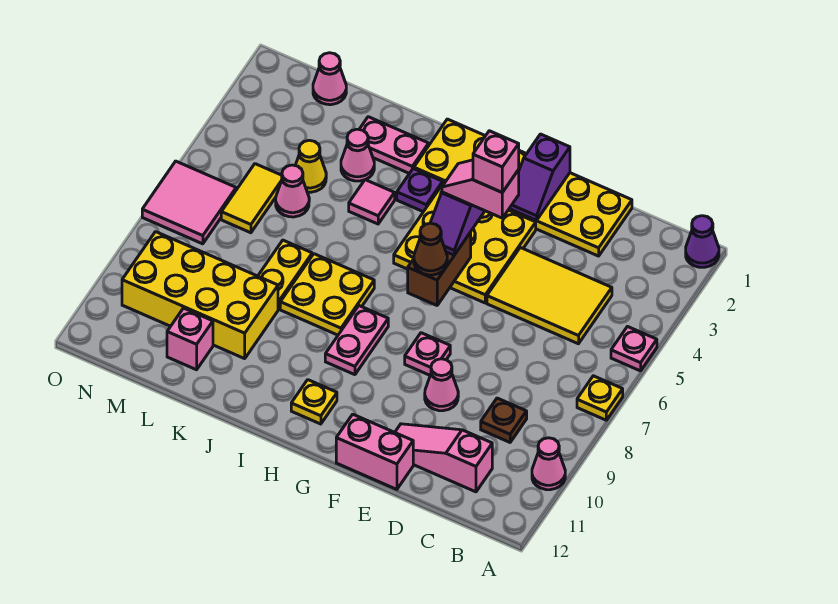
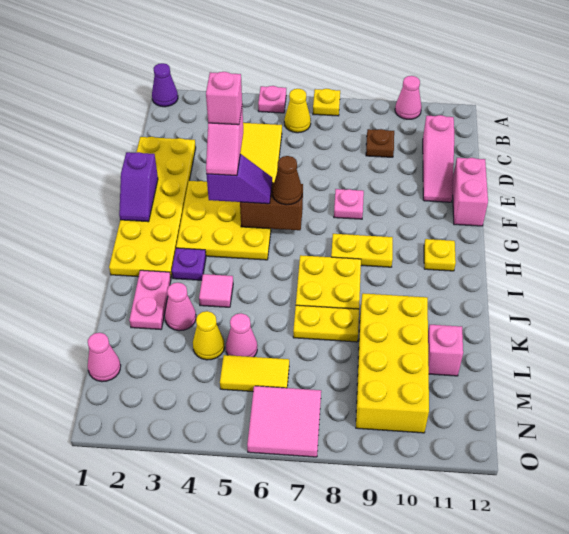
none -> yellow cone B6 level 1
pink cone E9 level 1 -> none
purple slope F1:F2 level 2 top 1 -> purple slope F1:G1 level 2 top F
pink plate H8:H9 level 1 -> yellow plate H8:H9 level 1

